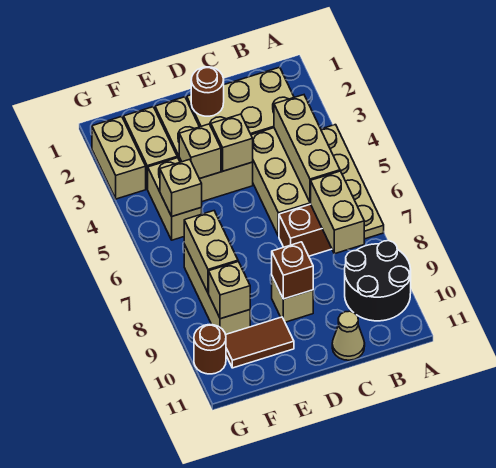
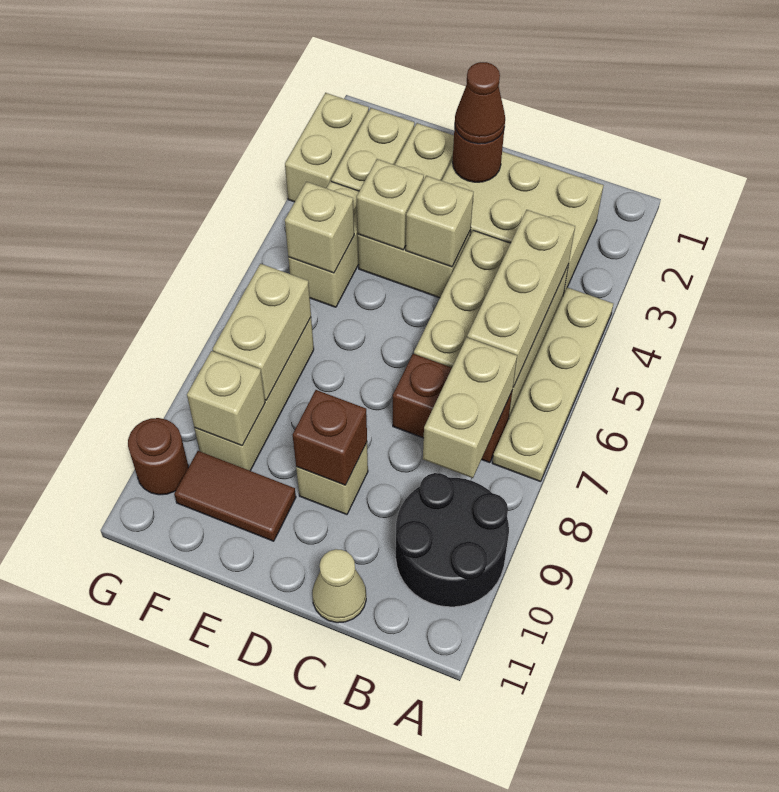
none -> brown cone D2 level 3

